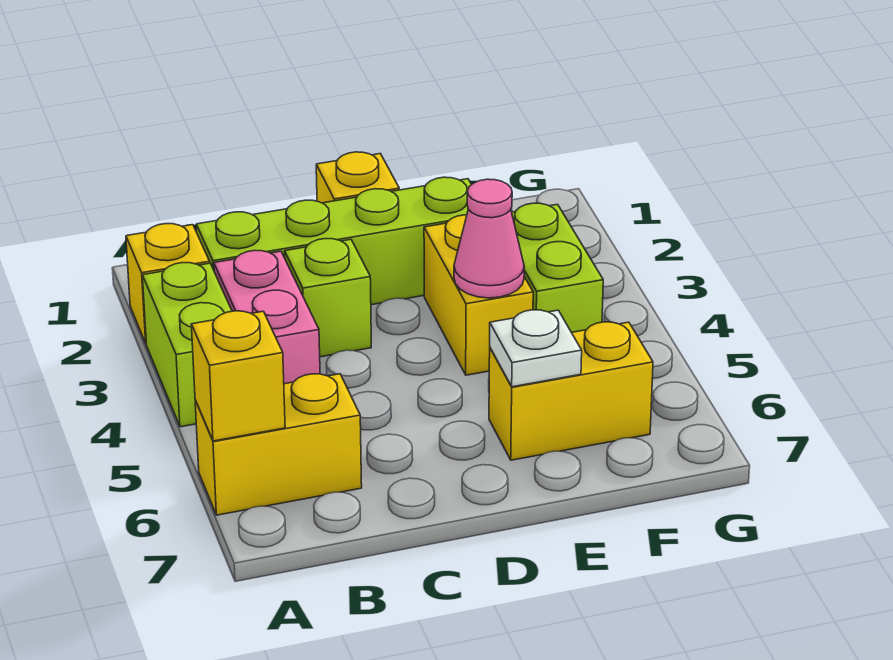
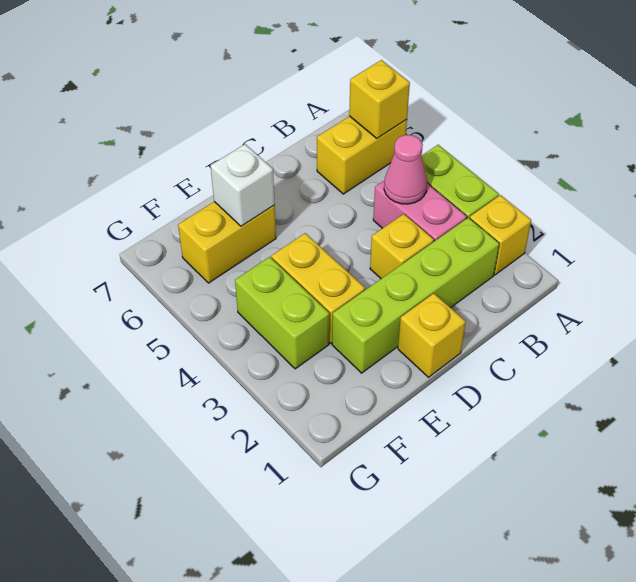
lime brick C3 level 1 -> yellow brick C3 level 1
pink cone E4 level 2 -> pink cone B4 level 2
white plate E6 level 2 -> white brick E6 level 2

